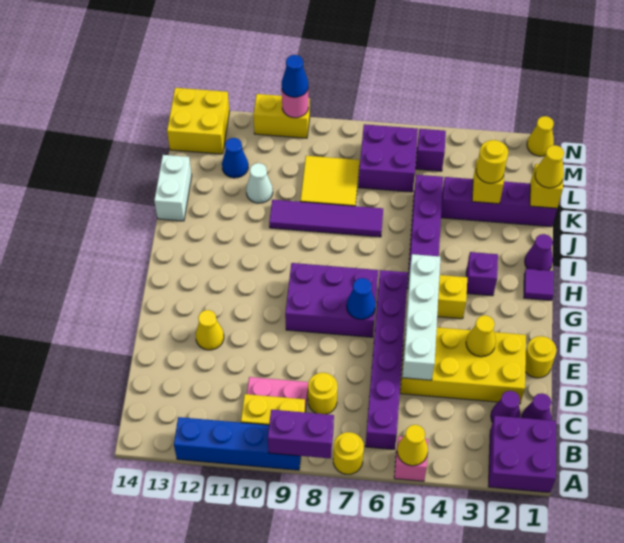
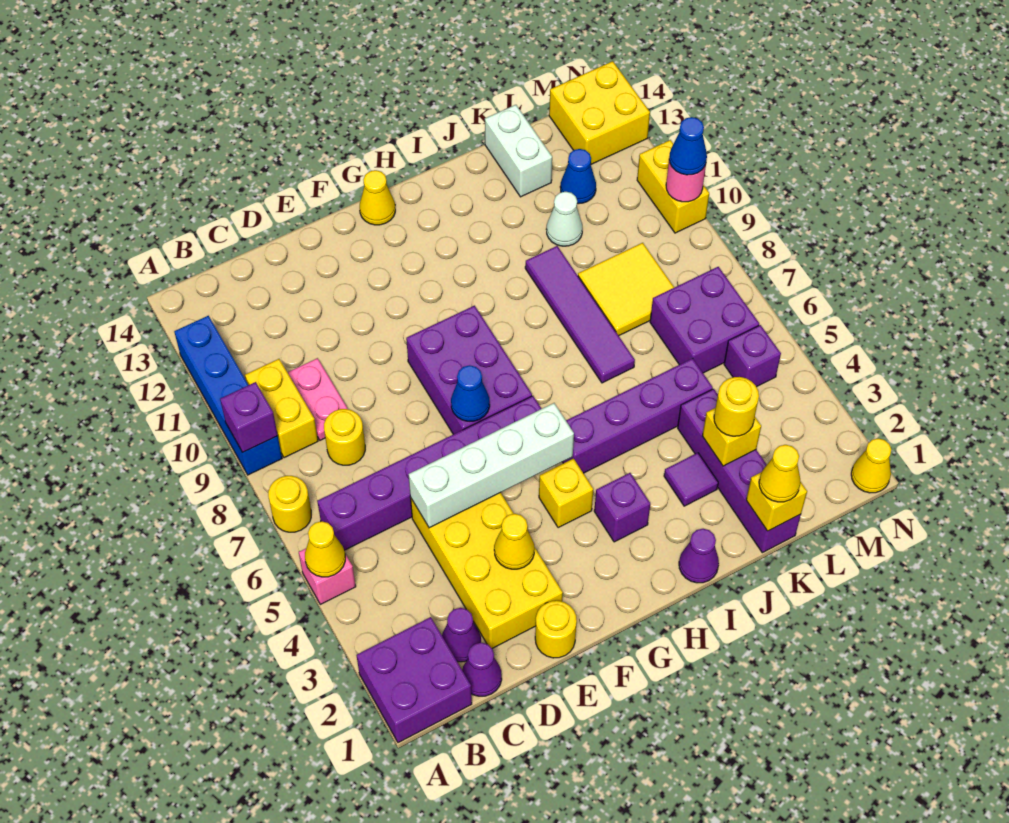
purple brick A8:A9 level 2 -> purple brick A9 level 2
yellow cone E12 level 1 -> yellow cone G14 level 1
purple tile H1 level 1 -> purple tile J3 level 1
white brick J14:K14 level 1 -> white brick K13:K14 level 1

